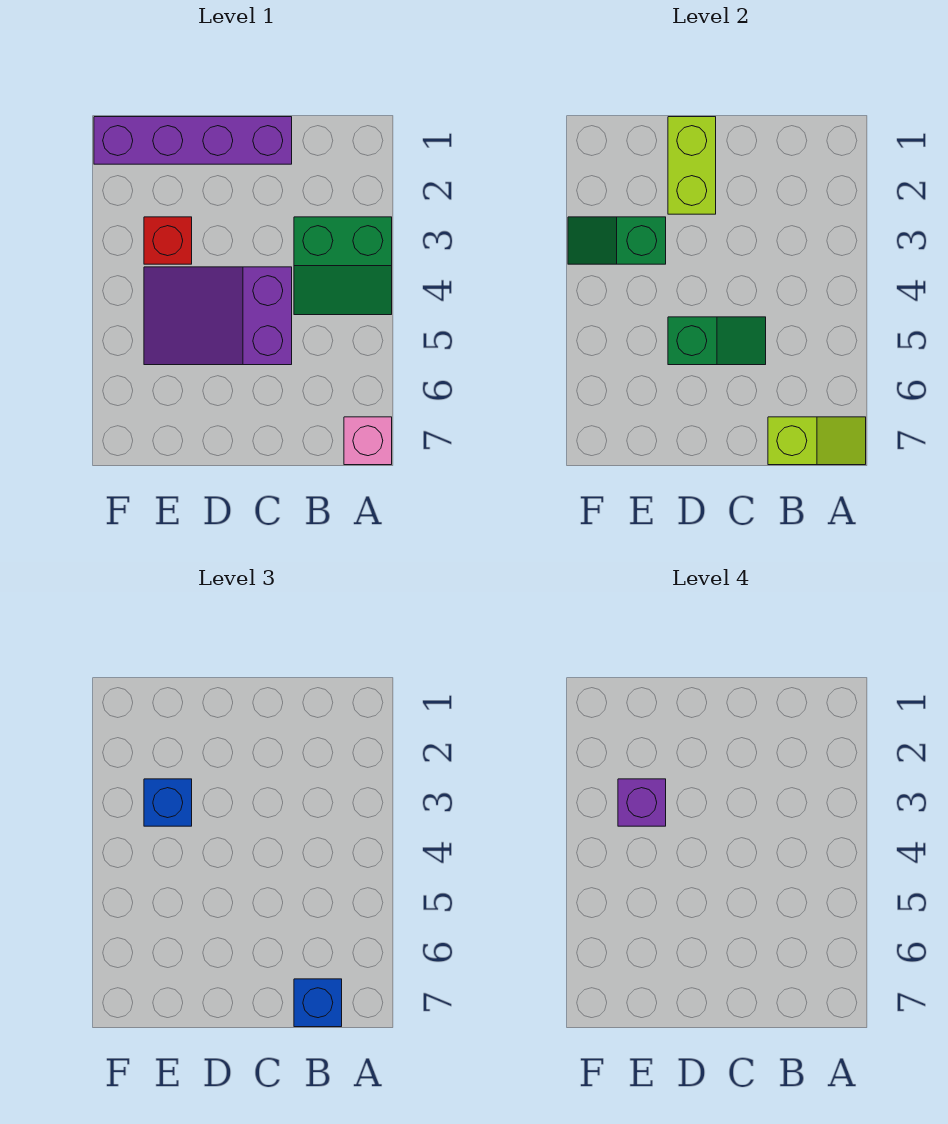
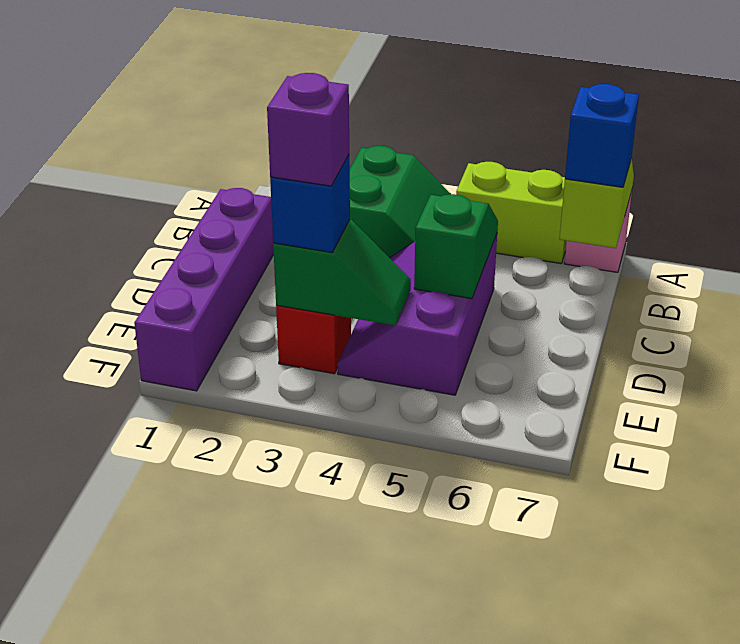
purple slope C4:E5 level 1 top C -> purple slope C4:E5 level 1 top 5
lime brick D1:D2 level 2 -> lime brick A5:A6 level 1
green slope E3:F3 level 2 top E -> green slope E3:E4 level 2 top 3

